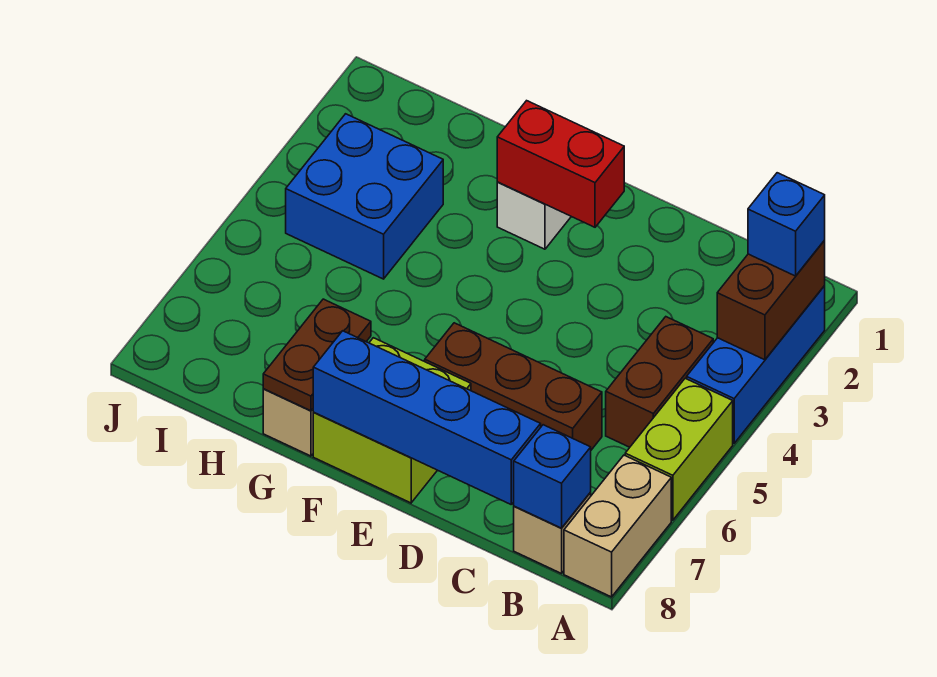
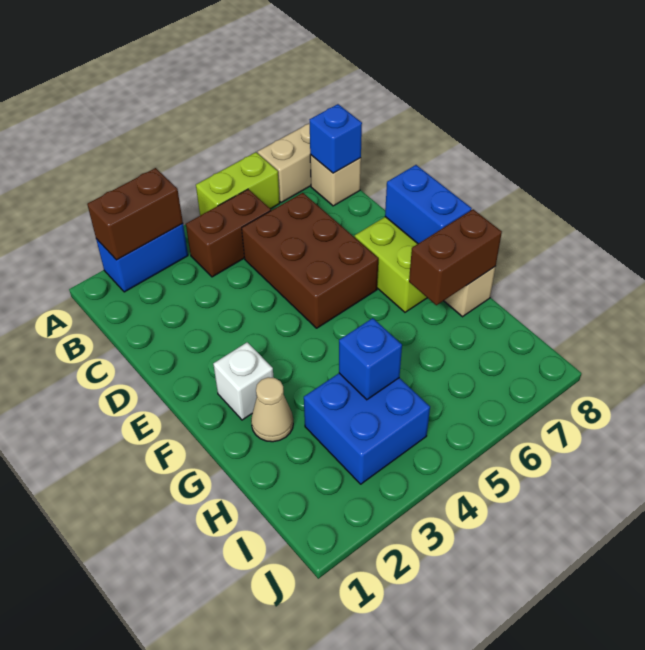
blue brick A2:A4 level 1 -> blue brick A2:A3 level 1
blue brick A2 level 3 -> blue brick H4 level 2
brown brick C6:E6 level 1 -> brown brick C5:E6 level 1
blue brick C8:F8 level 2 -> blue brick E8:F8 level 2
red brick E2:F2 level 2 -> none
none -> tan cone G2 level 1
brown plate G7:G8 level 2 -> brown brick G7:G8 level 2

